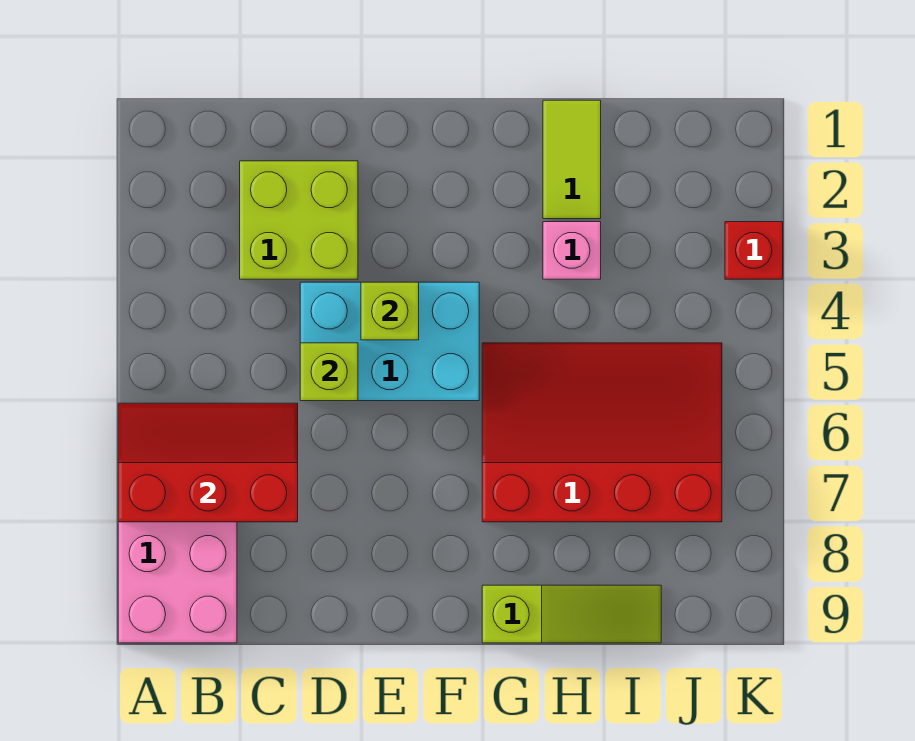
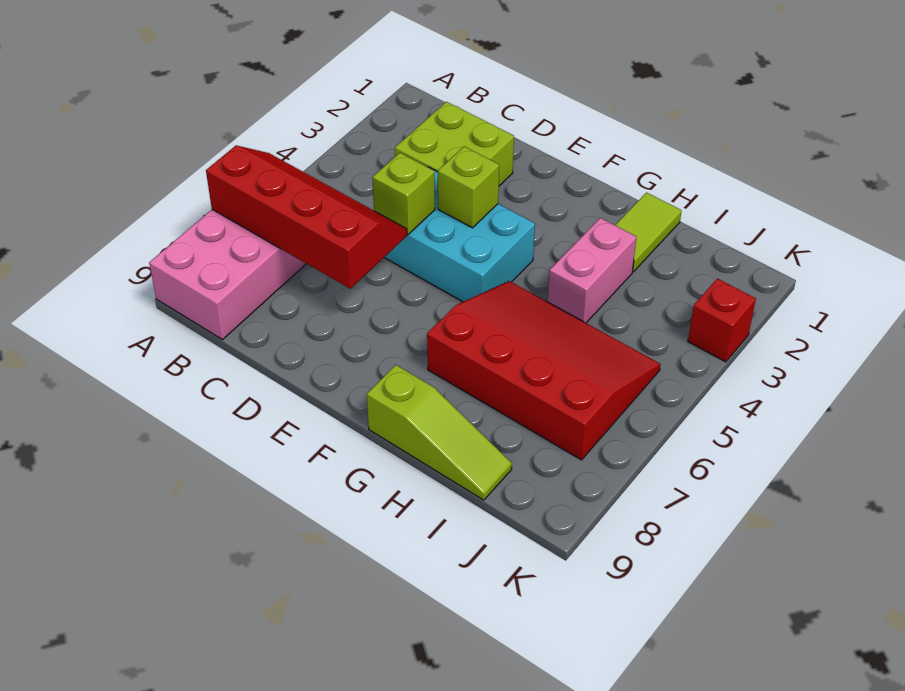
red slope A6:C7 level 2 top 7 -> red slope A6:D7 level 2 top 7
pink brick H3 level 1 -> pink brick H3:H4 level 1

